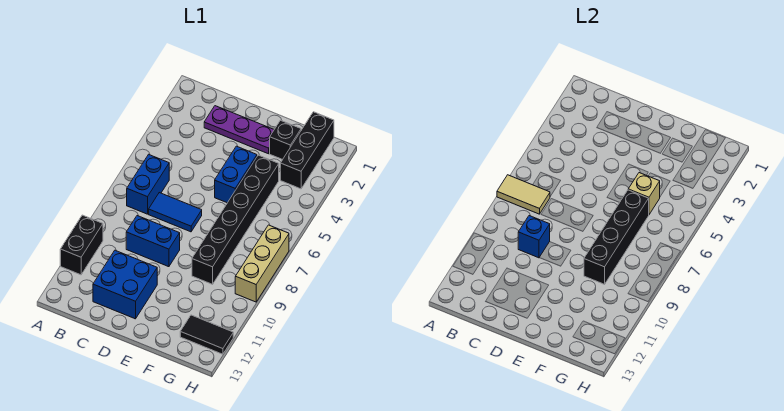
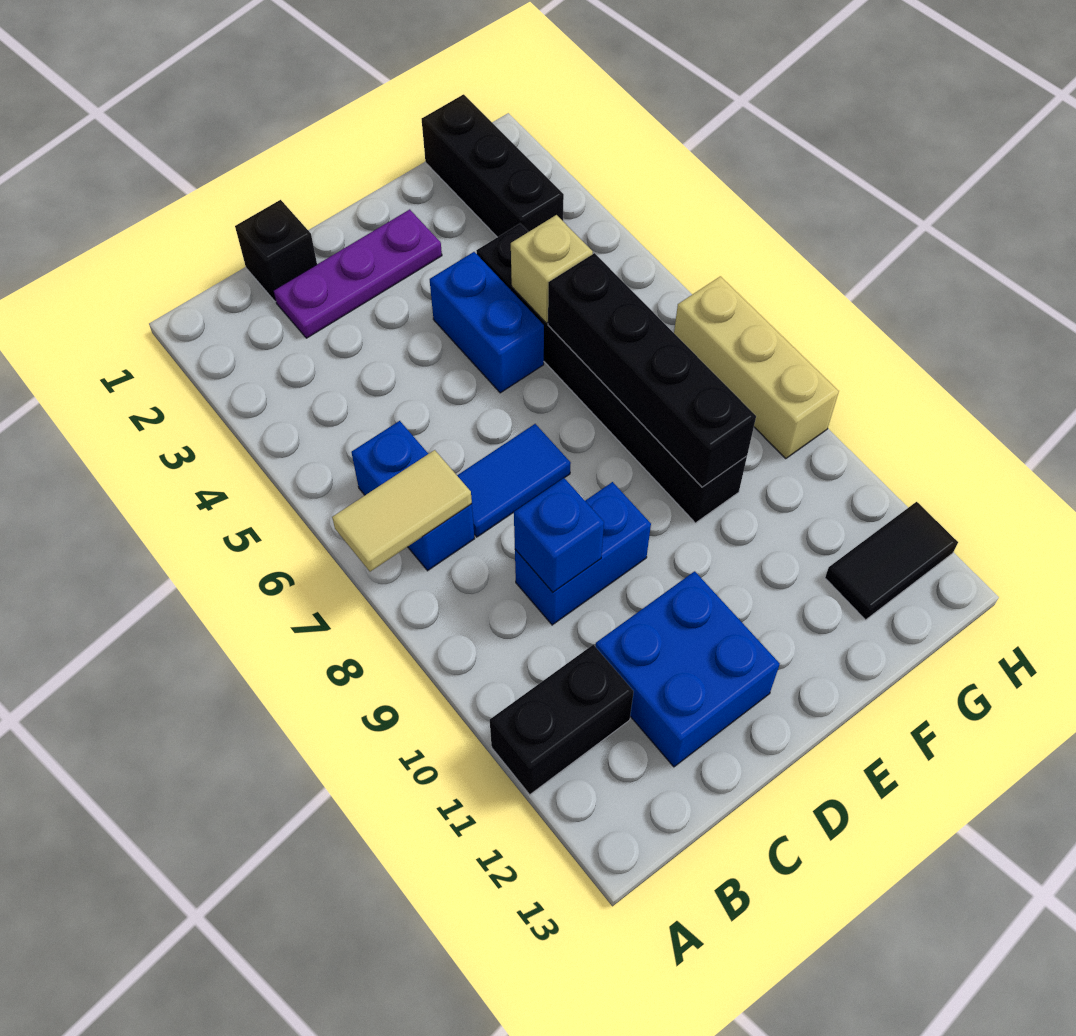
black brick A10:A11 level 1 -> black brick A11:B11 level 1
black brick F2 level 1 -> black brick C1 level 1

